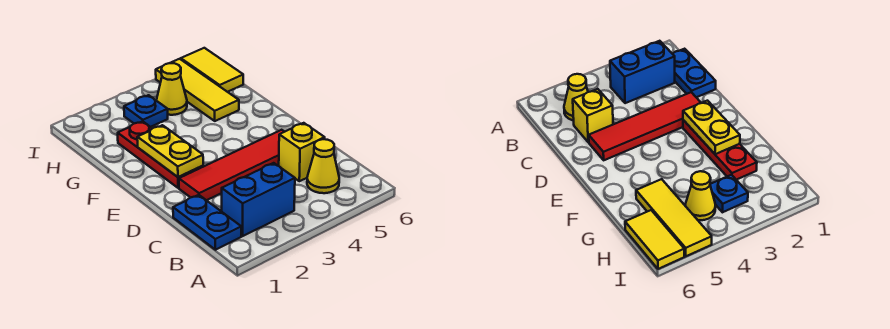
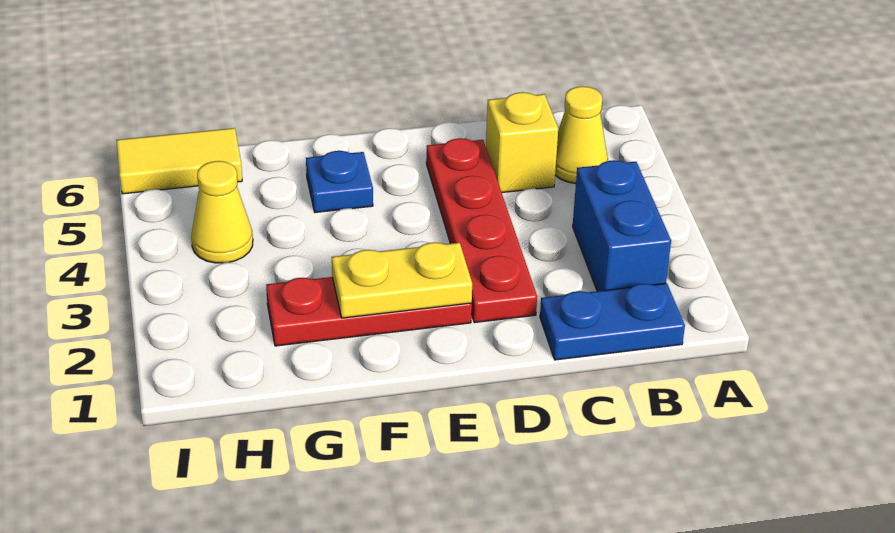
red tile D2:D5 level 1 -> red plate D2:D5 level 1
yellow tile G5:I5 level 1 -> none
blue plate H3 level 1 -> blue plate F5 level 1

